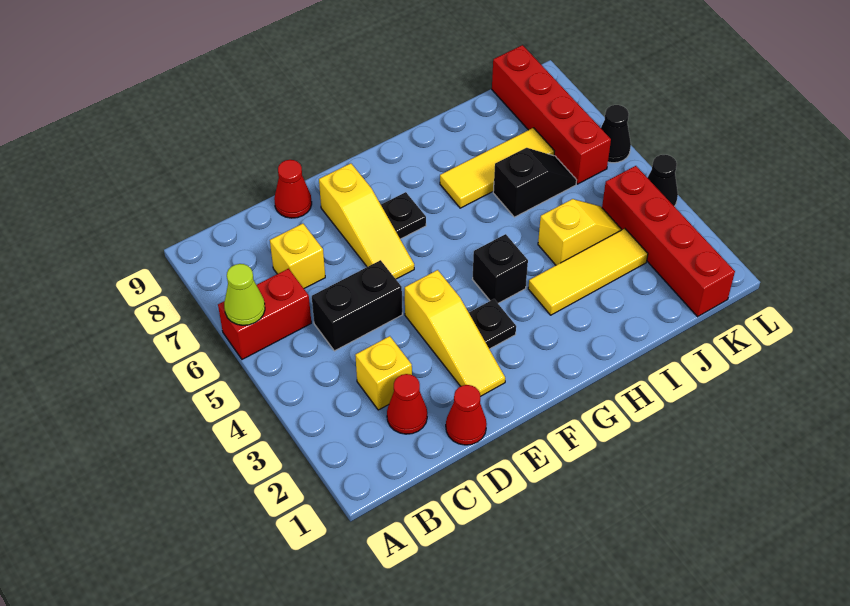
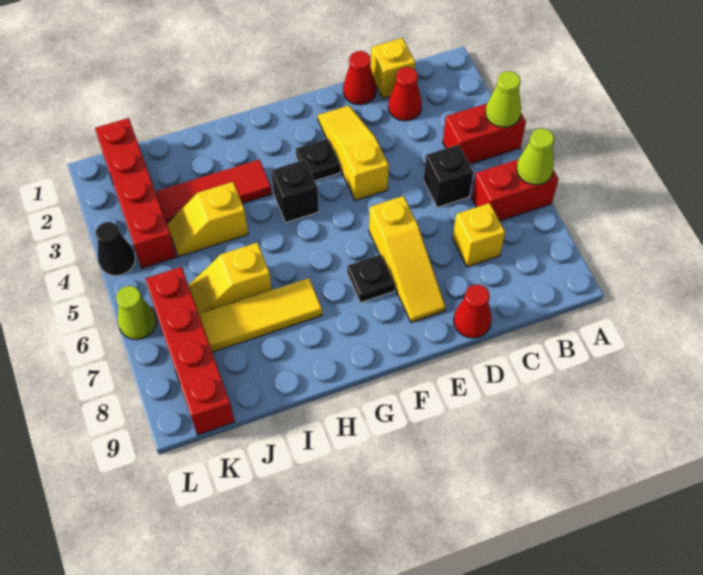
none -> red brick A4:B4 level 1
none -> lime cone A4 level 2
yellow brick C3 level 1 -> yellow brick C1 level 1
black brick C5:D5 level 1 -> black brick C5 level 1
yellow slope E6:E8 level 1 top 8 -> yellow slope E6:E8 level 1 top 6
yellow tile H3:J3 level 1 -> red tile H3:J3 level 1
black slope I6:J6 level 1 top I -> yellow slope I6:J6 level 1 top I
black cone L6 level 1 -> lime cone L6 level 1

